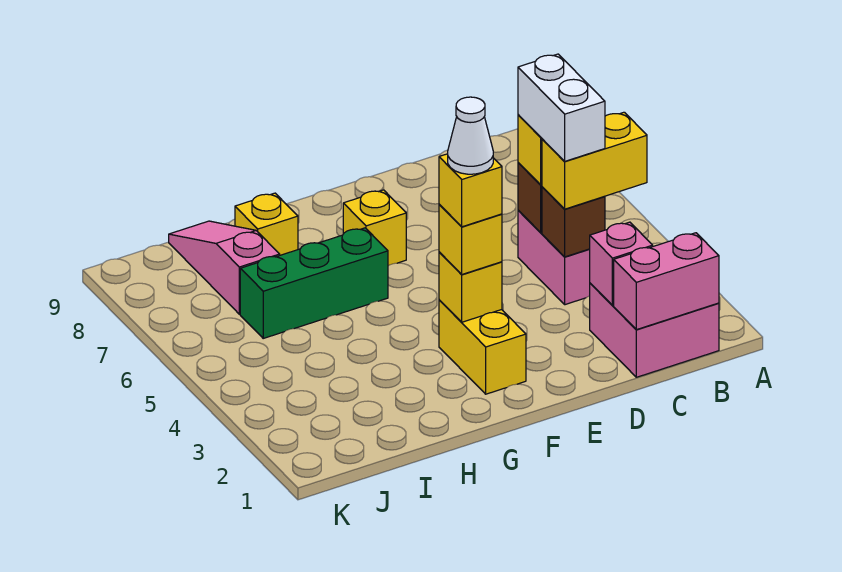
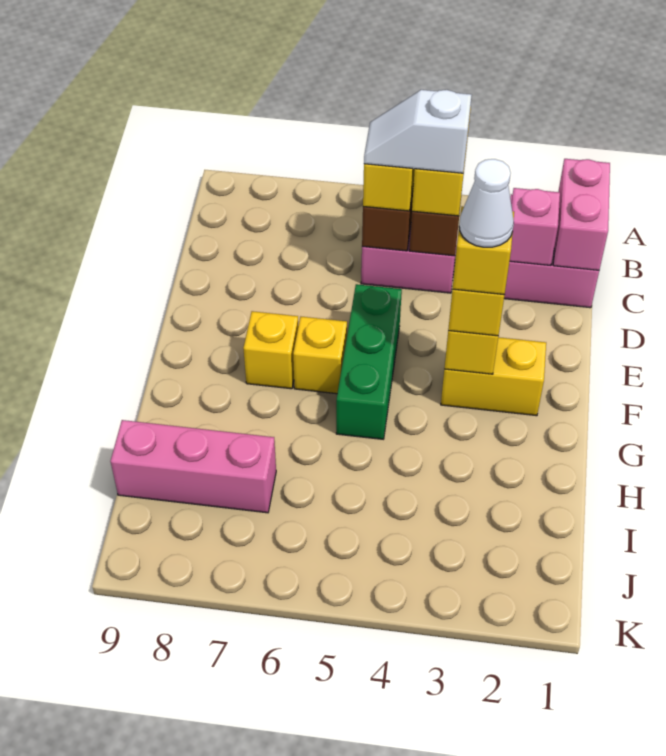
white brick C4:C5 level 4 -> white slope C4:C5 level 4 top 4
green brick G6:I6 level 1 -> green brick E5:G5 level 1
yellow brick H8 level 1 -> yellow brick F6 level 1
pink slope I7:I9 level 1 top 7 -> pink brick I7:I9 level 1

